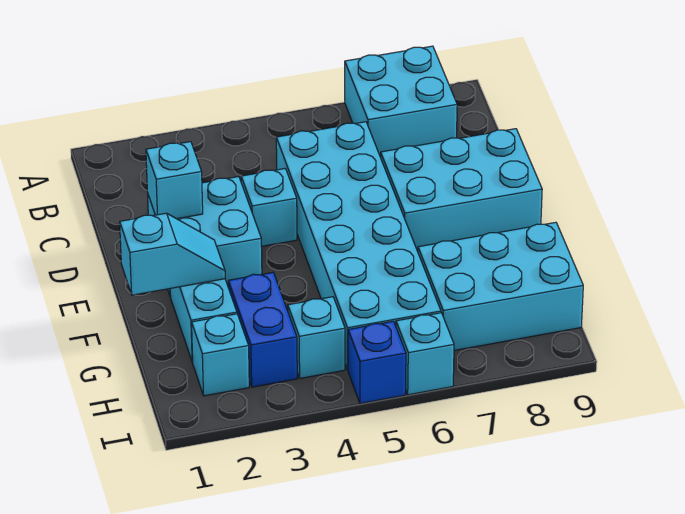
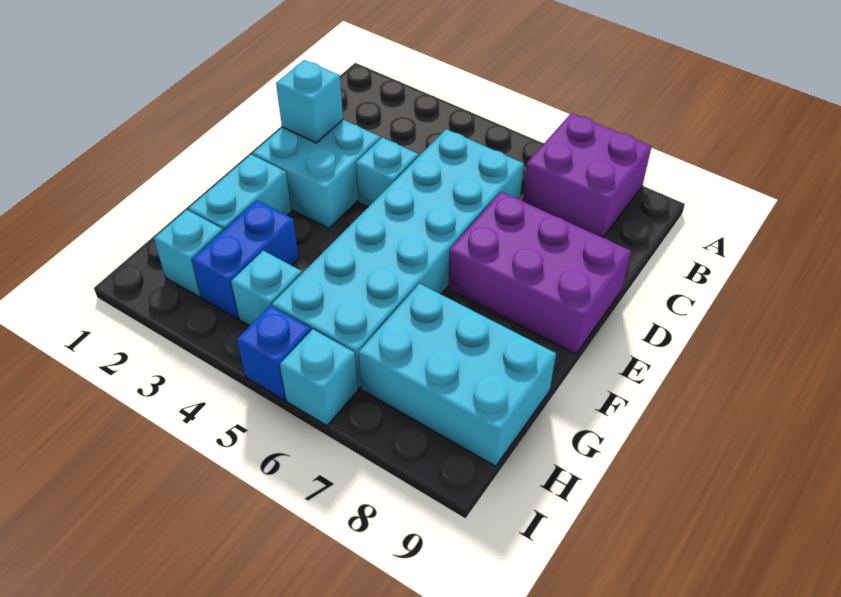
cyan brick A7:B8 level 1 -> purple brick A7:B8 level 1
cyan brick D7:E9 level 1 -> purple brick D7:E9 level 1
cyan slope F1:F2 level 2 top 1 -> none

